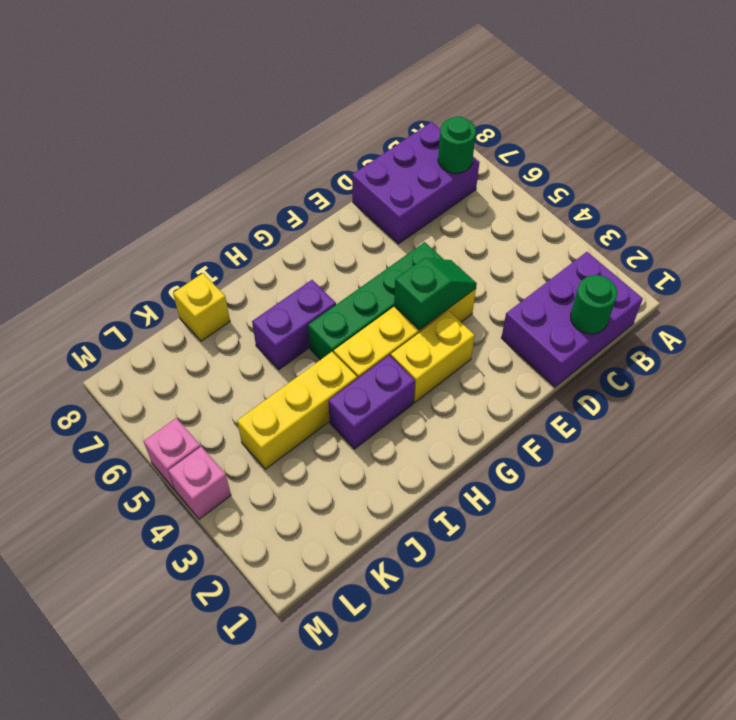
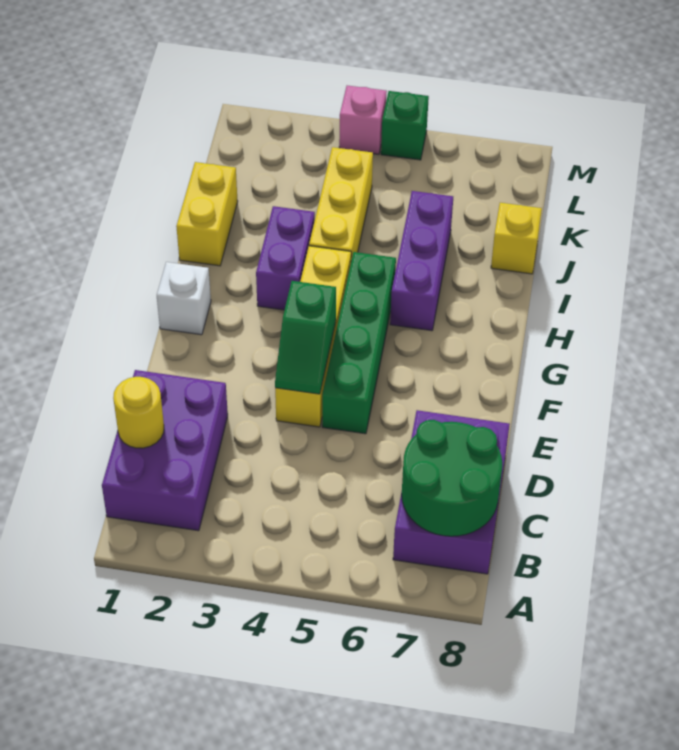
green round brick B7 level 2 -> green round brick B7:C8 level 2
green round brick C1 level 2 -> yellow round brick C1 level 2
yellow brick F3:G3 level 1 -> yellow brick I1:J1 level 1
none -> white brick G1 level 1
purple brick H6:I6 level 1 -> purple brick H6:J6 level 1
pink brick M5 level 1 -> green brick M5 level 1

